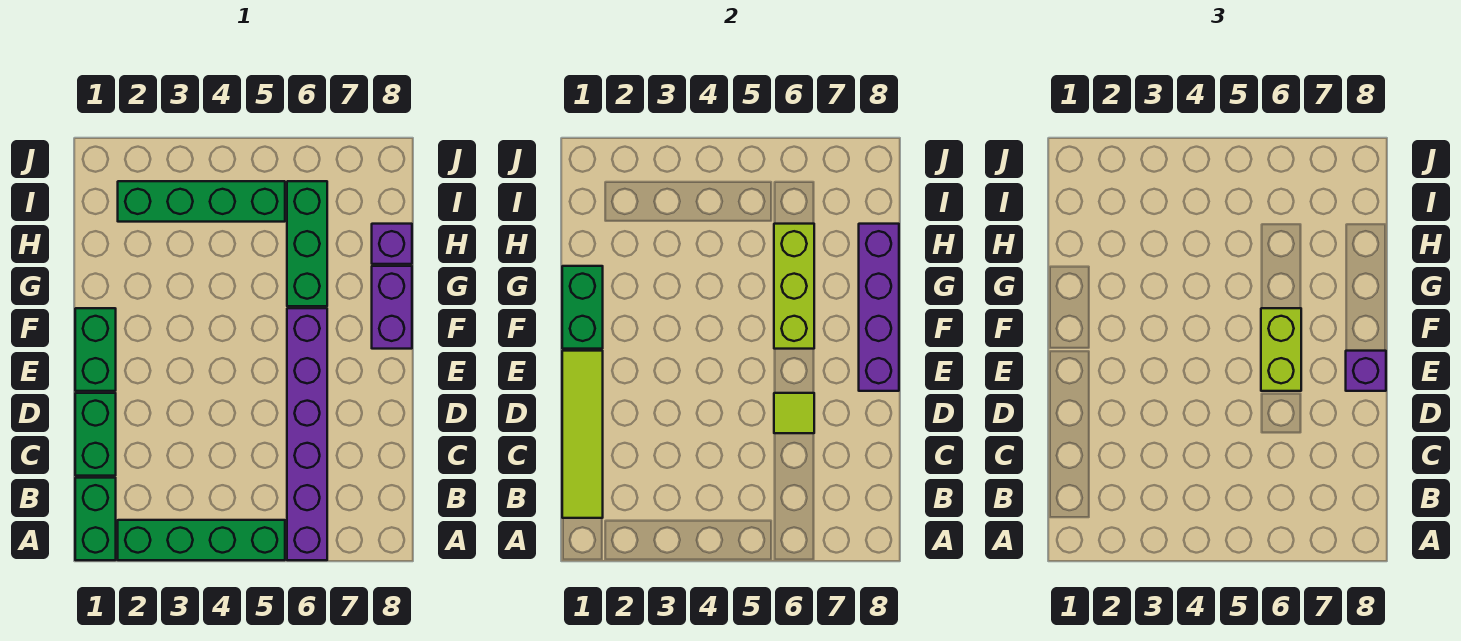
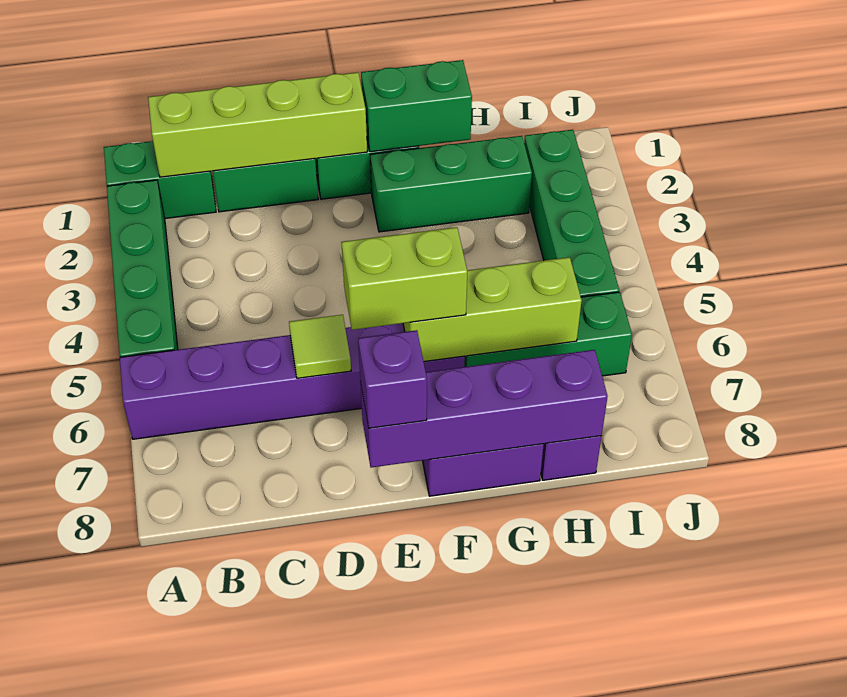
lime tile B1:E1 level 2 -> lime brick B1:E1 level 2
none -> green brick F2:H2 level 1

